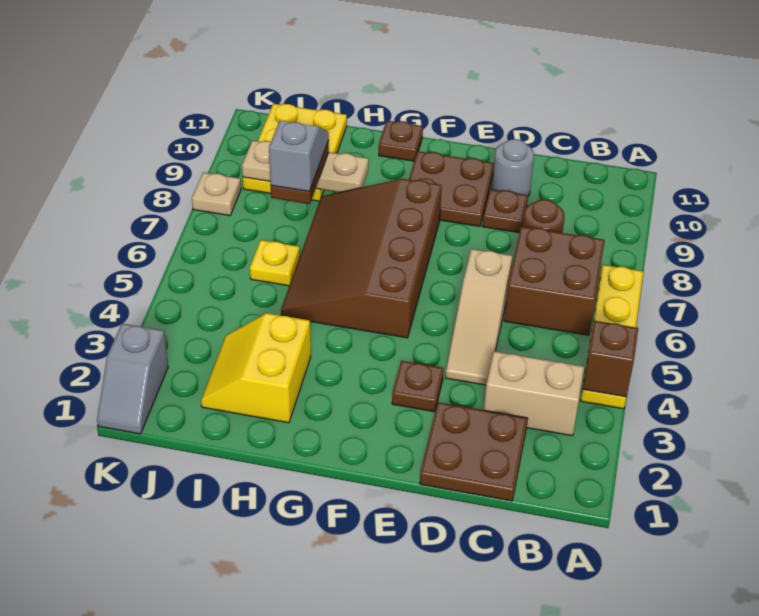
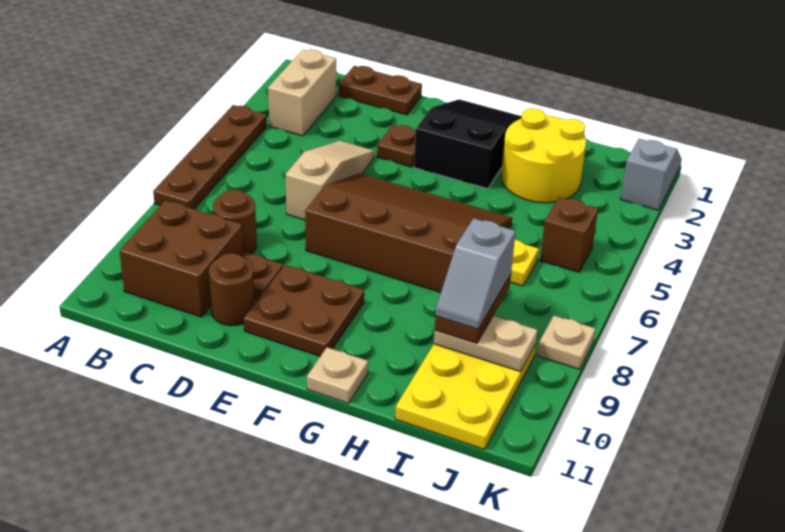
yellow plate A4:A7 level 1 -> brown plate A4:A7 level 1
brown brick A4 level 2 -> brown brick J5 level 1
tan brick B3:C3 level 1 -> tan brick B2:B3 level 1
brown brick B6:C7 level 1 -> brown brick B9:C10 level 1
brown plate C1:D2 level 1 -> brown plate C1:D1 level 1
grey round brick D10 level 1 -> brown round brick D10 level 1
none -> black slope F1:G3 level 1 top 3
brown slope F5:H8 level 1 top F -> brown slope E5:H7 level 1 top 7
brown plate G11 level 1 -> tan plate G11 level 1
yellow slope H2:I3 level 1 top H -> yellow round brick H2:I3 level 1
tan plate H9:J9 level 2 -> tan plate I9:J9 level 2

